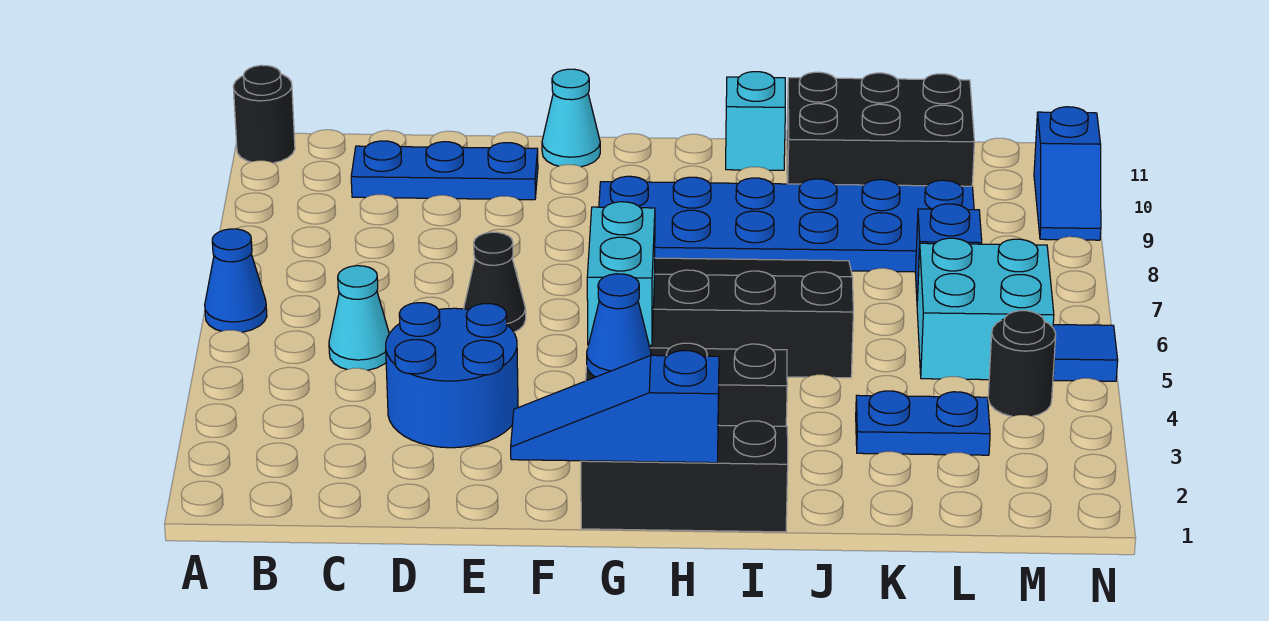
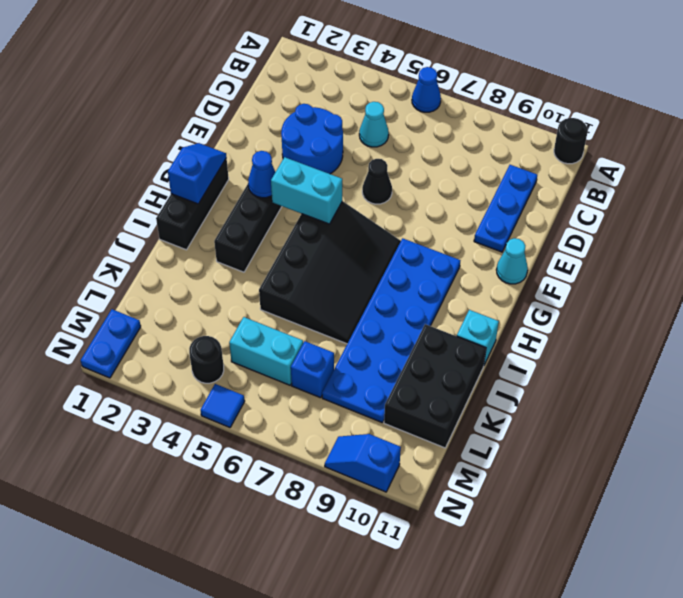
blue slope F1:H1 level 2 top H -> blue slope G1:H1 level 2 top H
blue plate K3:L3 level 1 -> blue plate M1:N1 level 1
cyan brick L5:M6 level 1 -> cyan brick L5:L6 level 1

